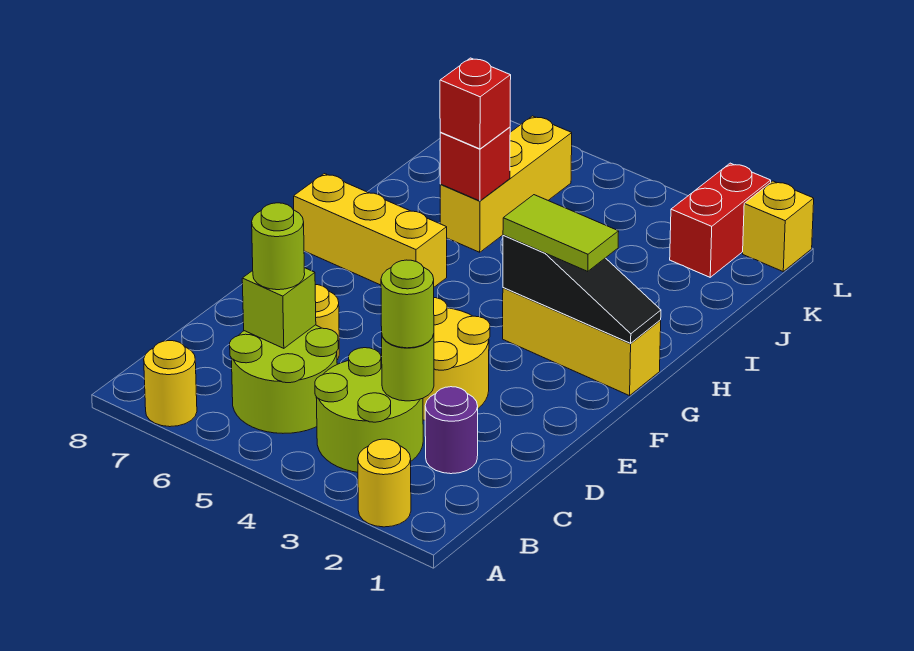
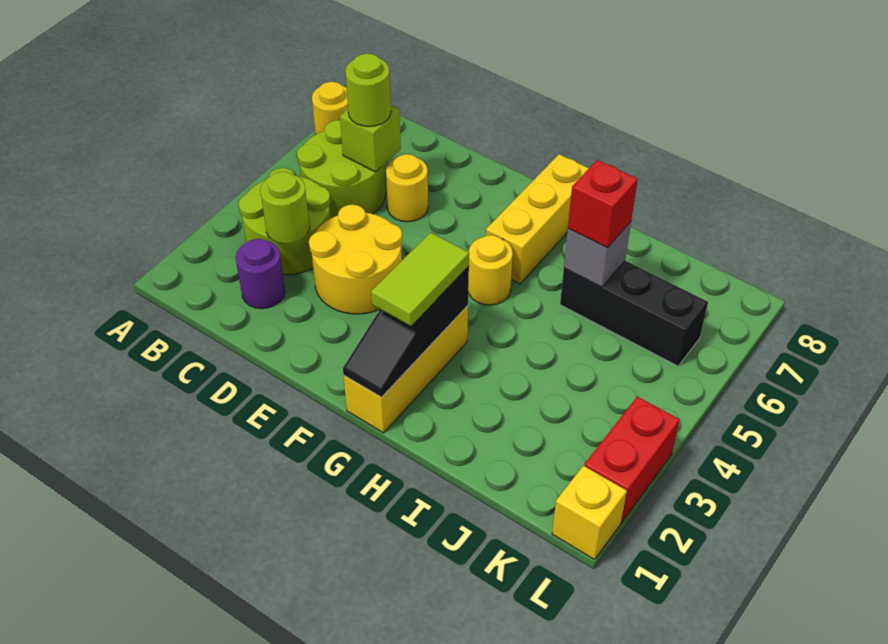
yellow round brick A2 level 1 -> yellow round brick G5 level 1
lime round brick C3 level 3 -> none
yellow brick I6:K6 level 1 -> black brick I6:K6 level 1
red brick I6 level 2 -> grey brick I6 level 2
red brick K2:L2 level 1 -> red brick L2:L3 level 1

